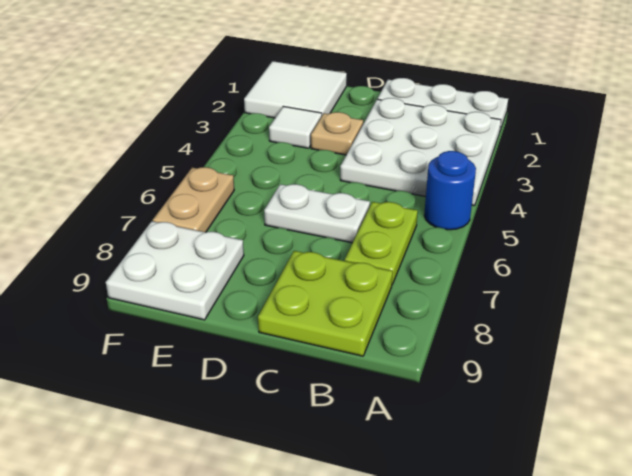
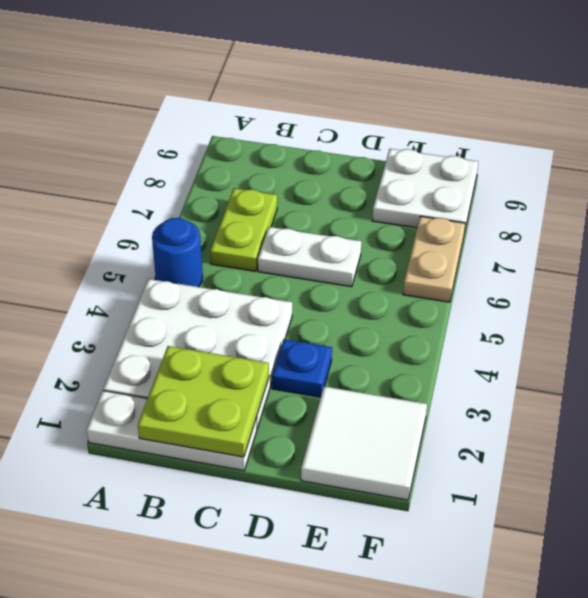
lime plate B8:C9 level 1 -> lime plate B1:C2 level 2
tan plate D3 level 1 -> blue plate D3 level 1
white tile E3 level 1 -> none

